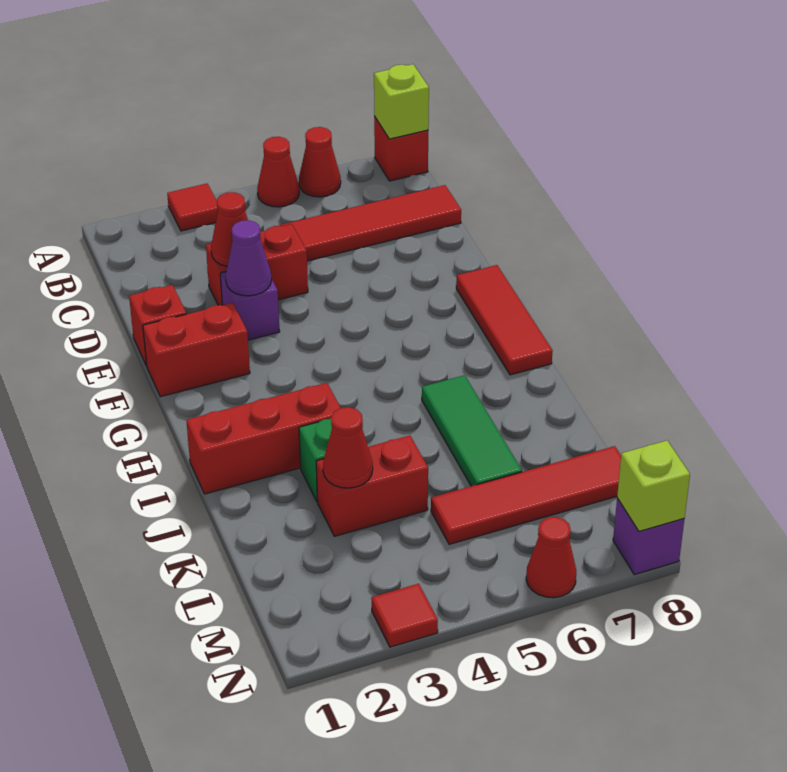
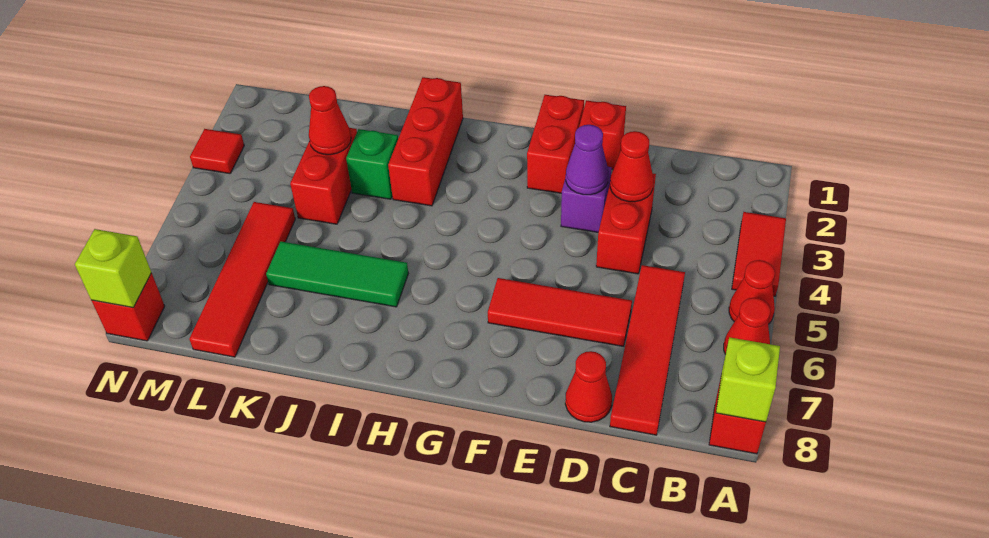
red tile A3 level 1 -> red tile A3:A4 level 1
red tile F8:H8 level 1 -> red tile D6:F6 level 1
red cone N6 level 1 -> red cone D8 level 1
purple brick N8 level 1 -> red brick N8 level 1

